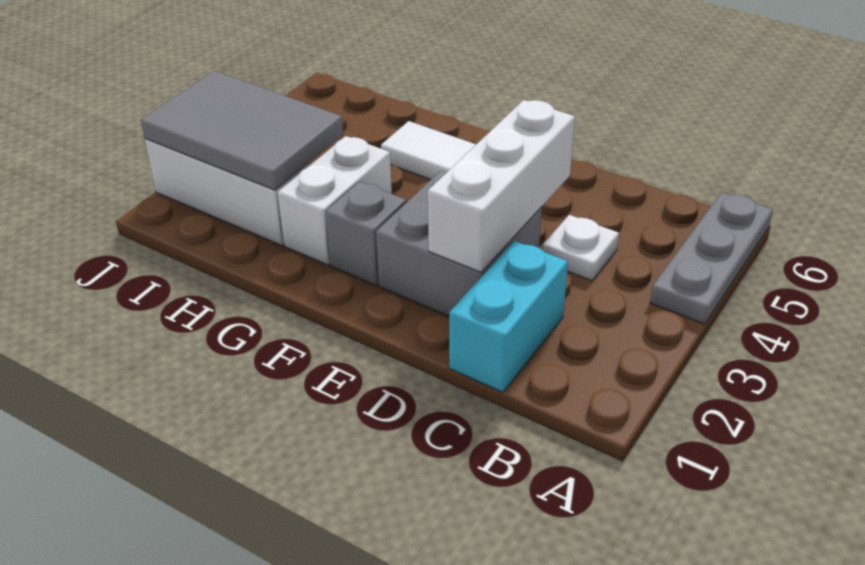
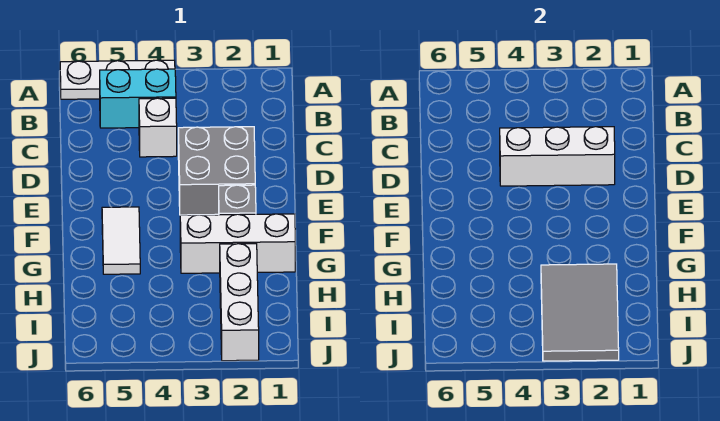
grey plate A4:A6 level 1 -> white plate A4:A6 level 1
cyan brick C1:C2 level 1 -> cyan brick B4:B5 level 1
white plate C4 level 1 -> white brick C4 level 1
white brick G2:G3 level 1 -> white brick G1:G3 level 1

